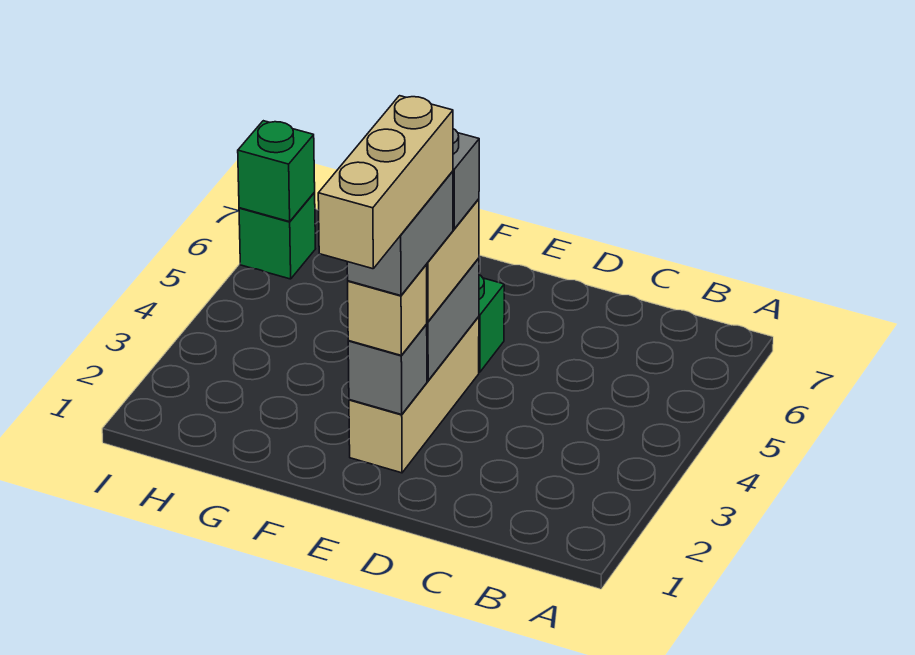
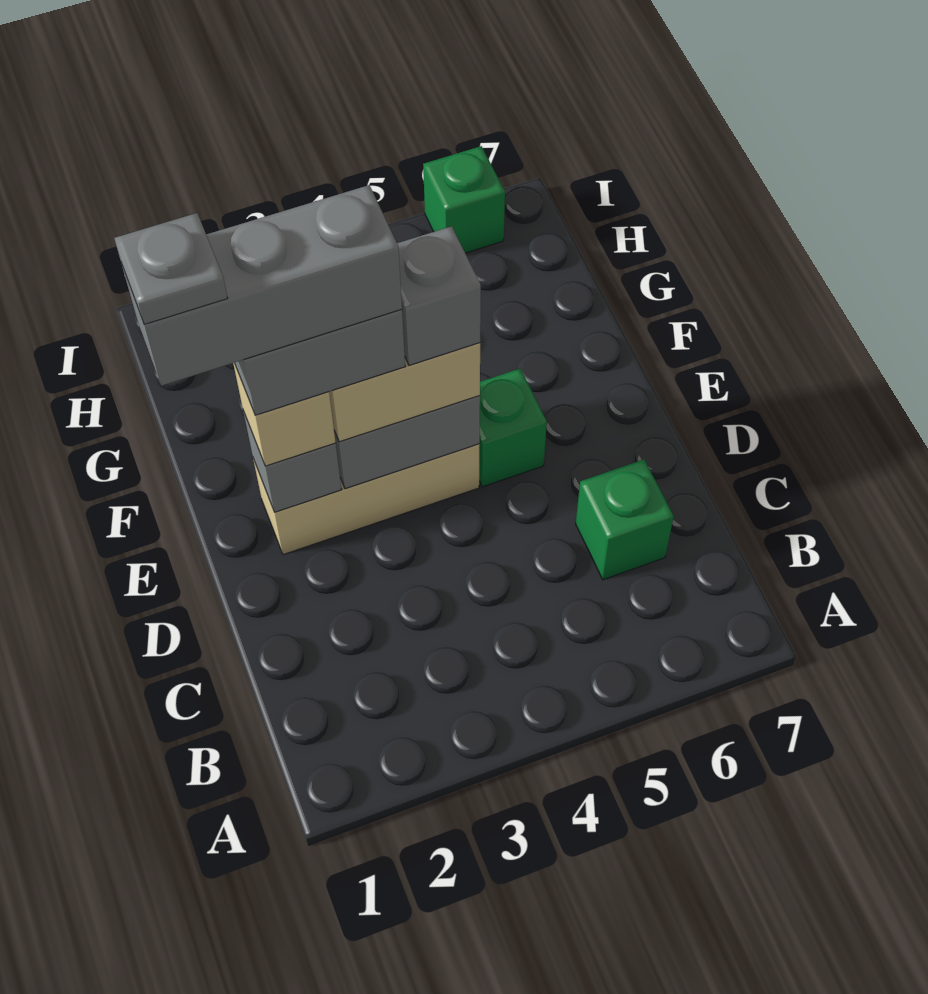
tan brick E1:E3 level 5 -> grey brick E1:E3 level 5
none -> grey plate E1 level 6
green brick I6 level 2 -> green brick C6 level 1

